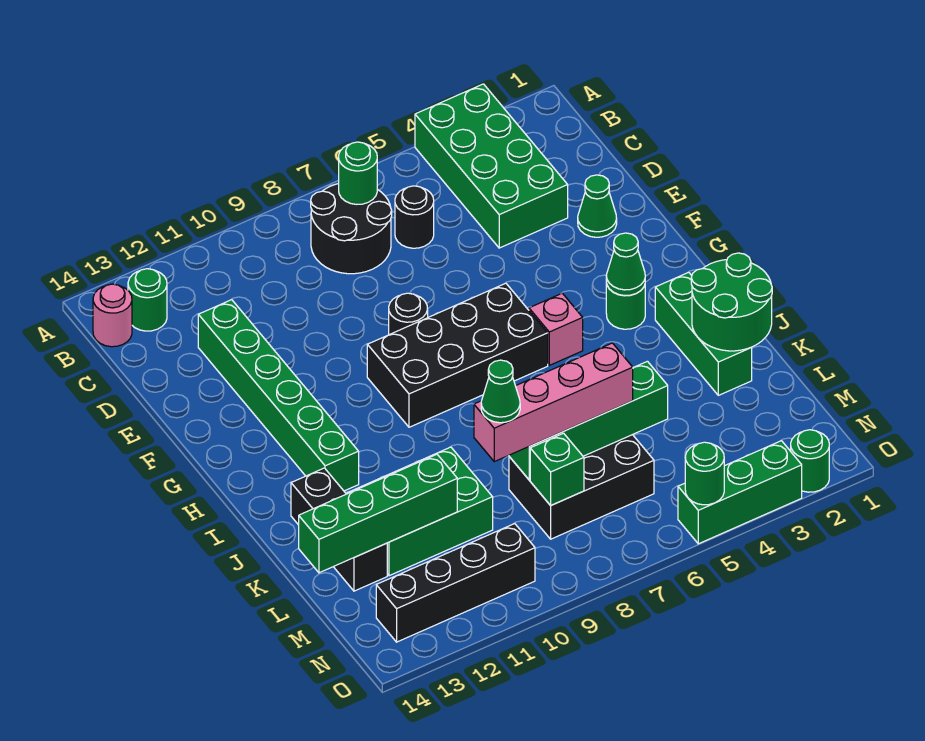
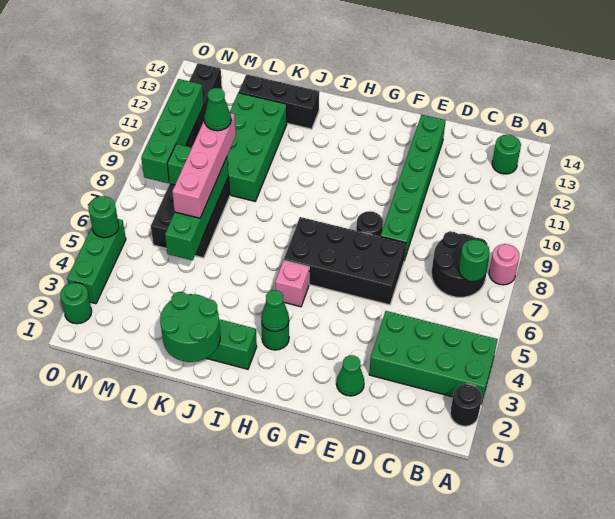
pink round brick B14 level 1 -> pink round brick A8 level 1
black round brick C6 level 1 -> black round brick A2 level 1
green brick D12:I12 level 1 -> green brick E8:E13 level 1
black brick G6:H9 level 1 -> black brick E6:H7 level 1
green brick K10:L12 level 1 -> green brick K9:L12 level 1
green brick L11:L14 level 2 -> green brick N8:N11 level 2

